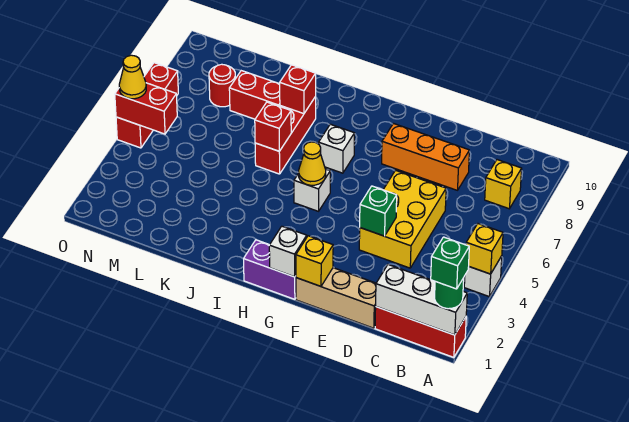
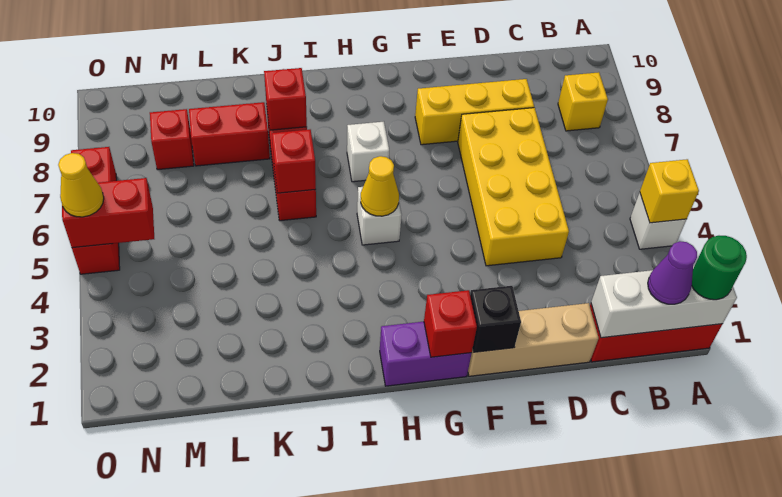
green brick A1 level 4 -> none
none -> purple cone B1 level 3
yellow brick D4:E6 level 1 -> yellow brick D4:E7 level 1
orange brick D8:F8 level 1 -> yellow brick D8:F8 level 1
green brick E4 level 2 -> none
yellow brick F1 level 2 -> black brick F1 level 2
white brick G1 level 2 -> red brick G1 level 2
red round brick M8 level 1 -> red brick M8 level 1

